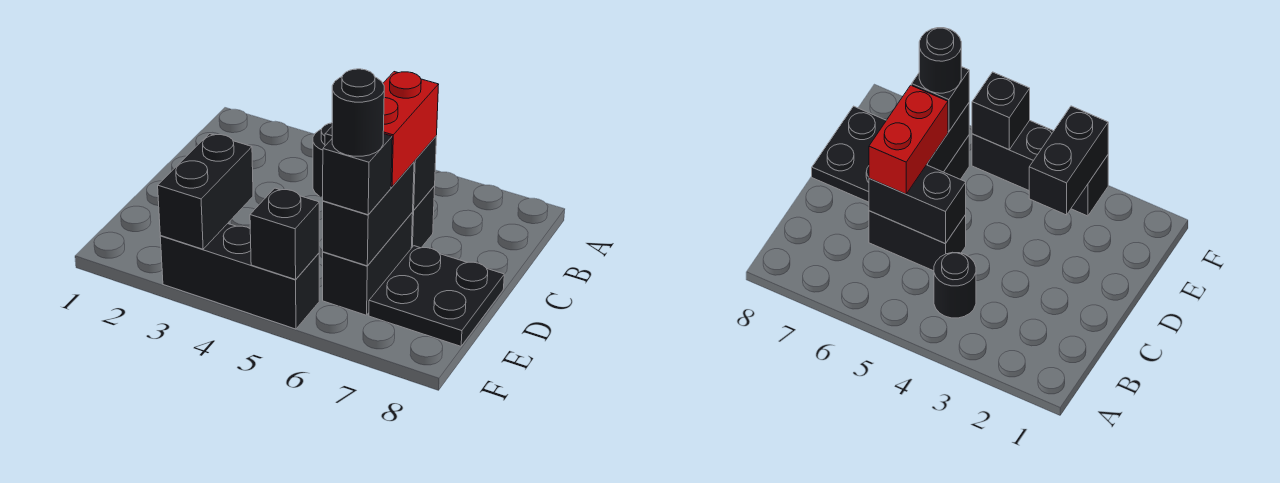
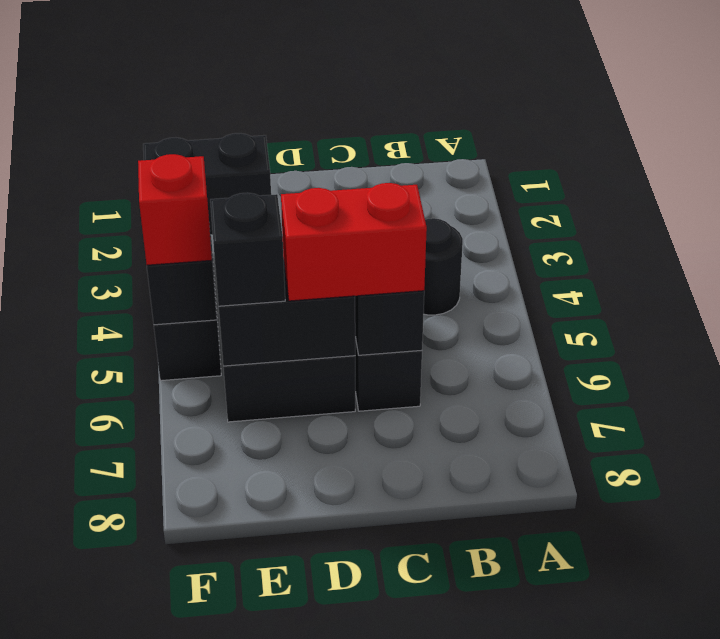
black plate D7:E8 level 1 -> none
black round brick E6 level 4 -> none
none -> red brick F5 level 3

